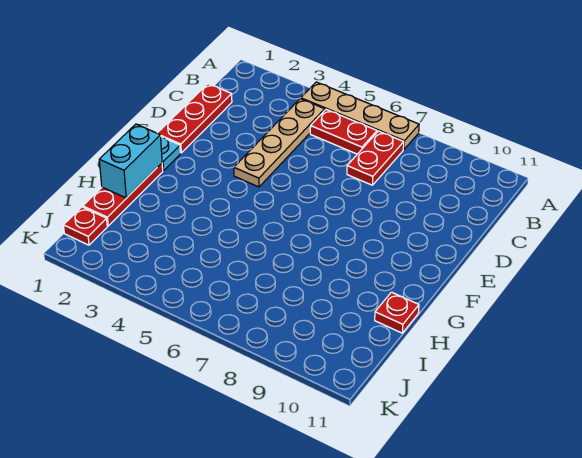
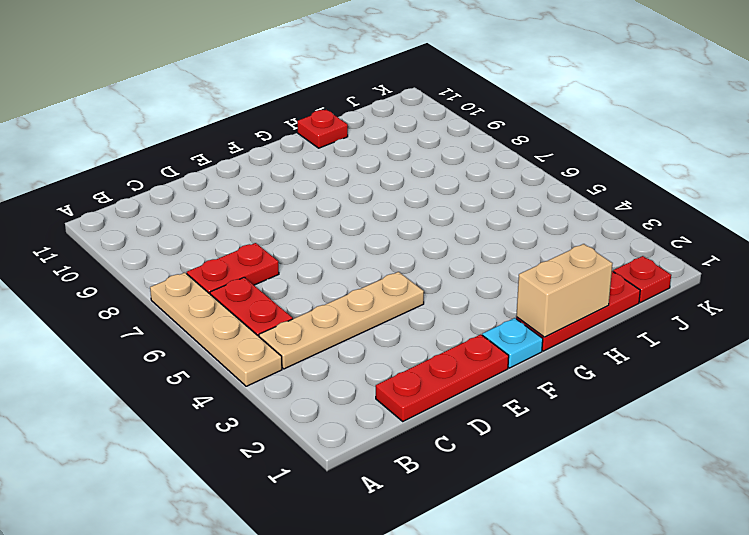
cyan brick G1:H1 level 2 -> tan brick G1:H1 level 2

